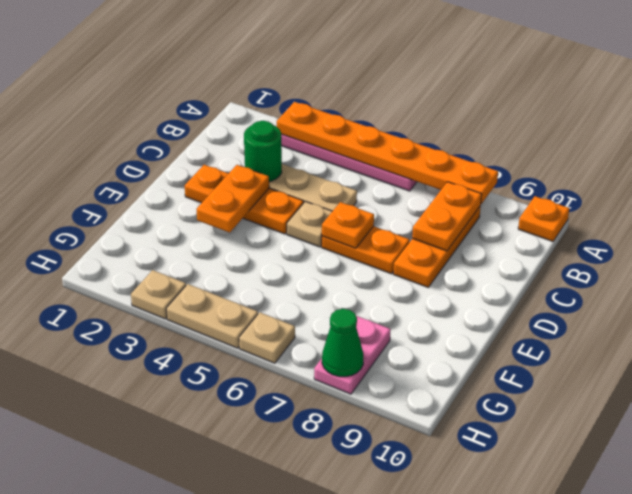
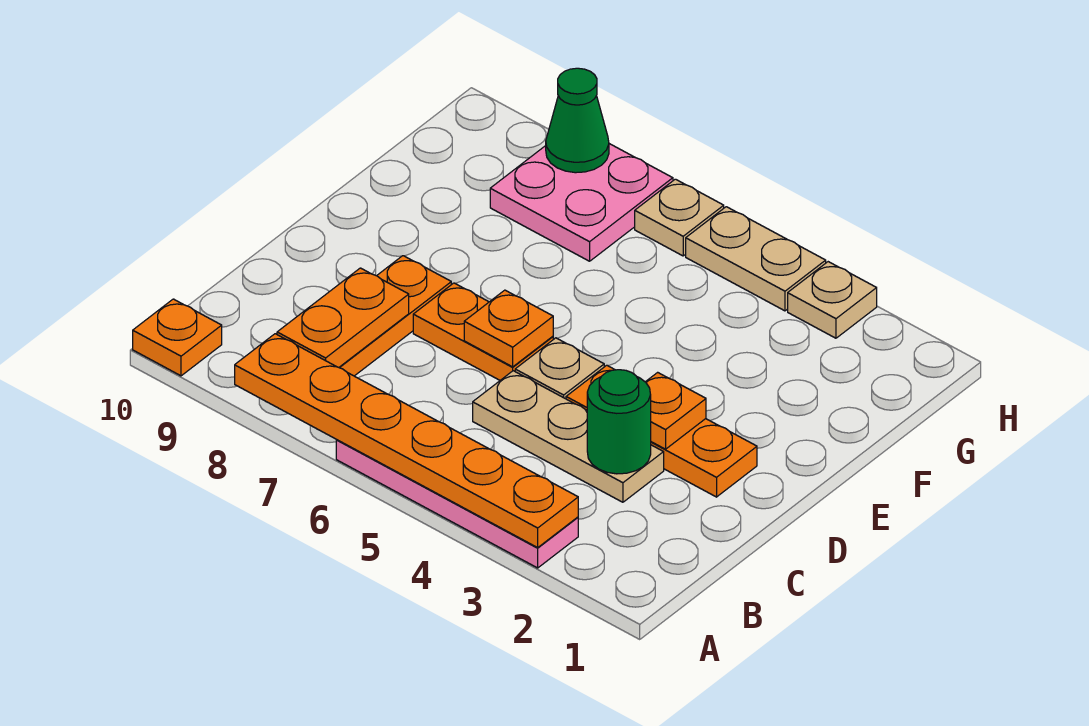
orange plate D3:E3 level 2 -> orange plate D3 level 2
pink plate G8:H8 level 1 -> pink plate G7:H8 level 1

